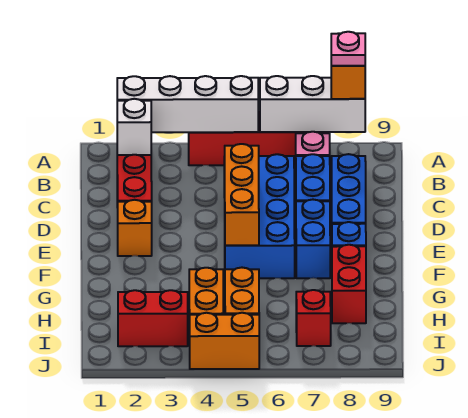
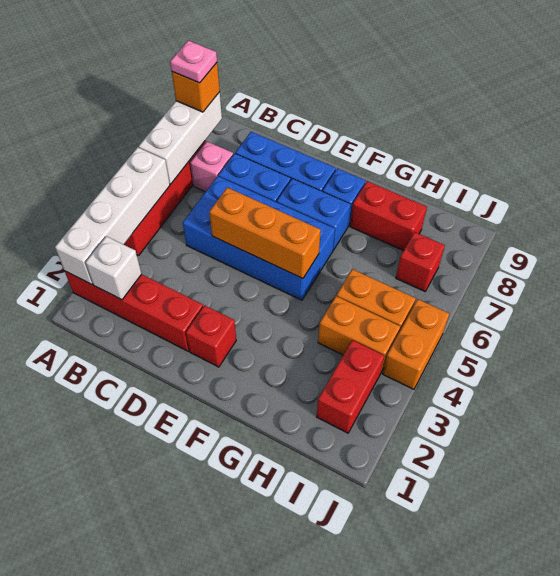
orange brick E2 level 1 -> red brick E2 level 1

